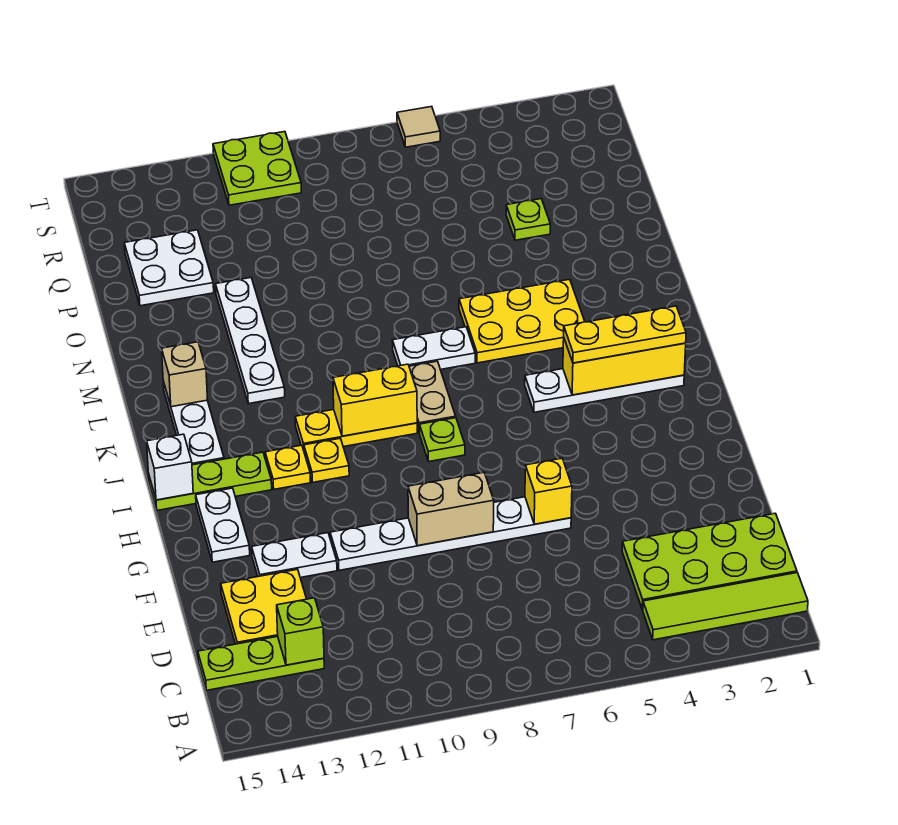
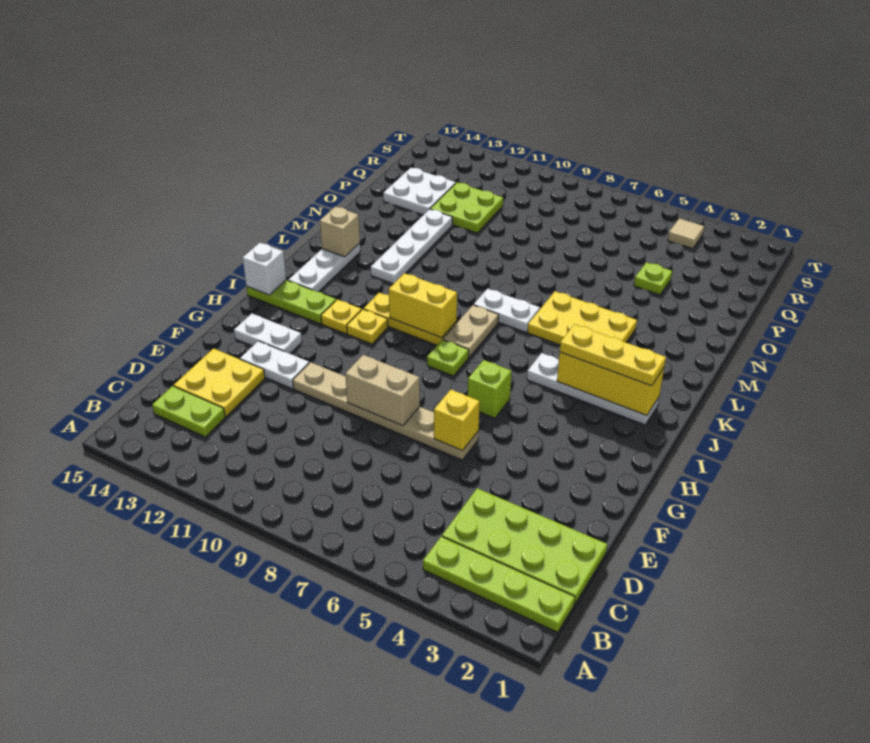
lime tile B1:B4 level 1 -> lime plate B1:B4 level 1
lime plate C13:C15 level 1 -> lime plate C13:C14 level 1
lime brick C13 level 2 -> lime brick H6 level 1
white plate F6:F11 level 1 -> tan plate F6:F11 level 1
white plate G14:H14 level 1 -> white plate G13:G14 level 1
lime plate S10:T11 level 1 -> lime plate P11:Q12 level 1
tan tile T6 level 1 -> tan tile S4 level 1

